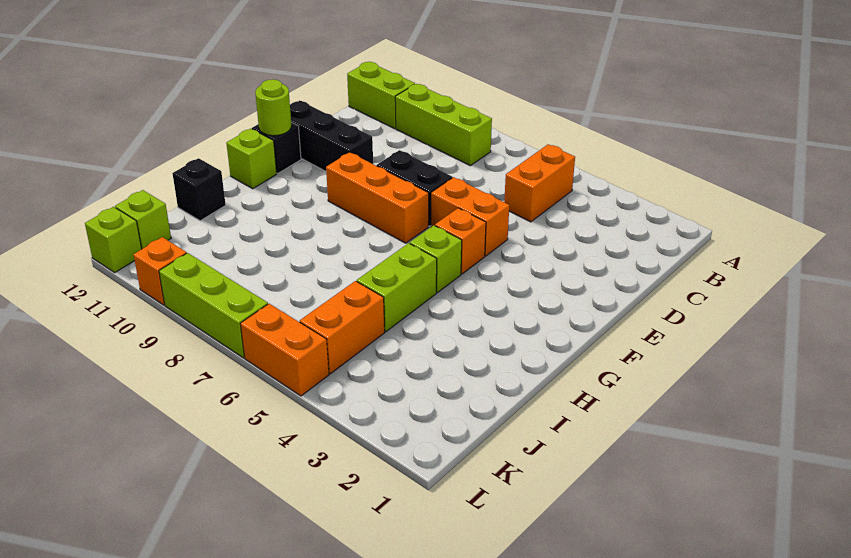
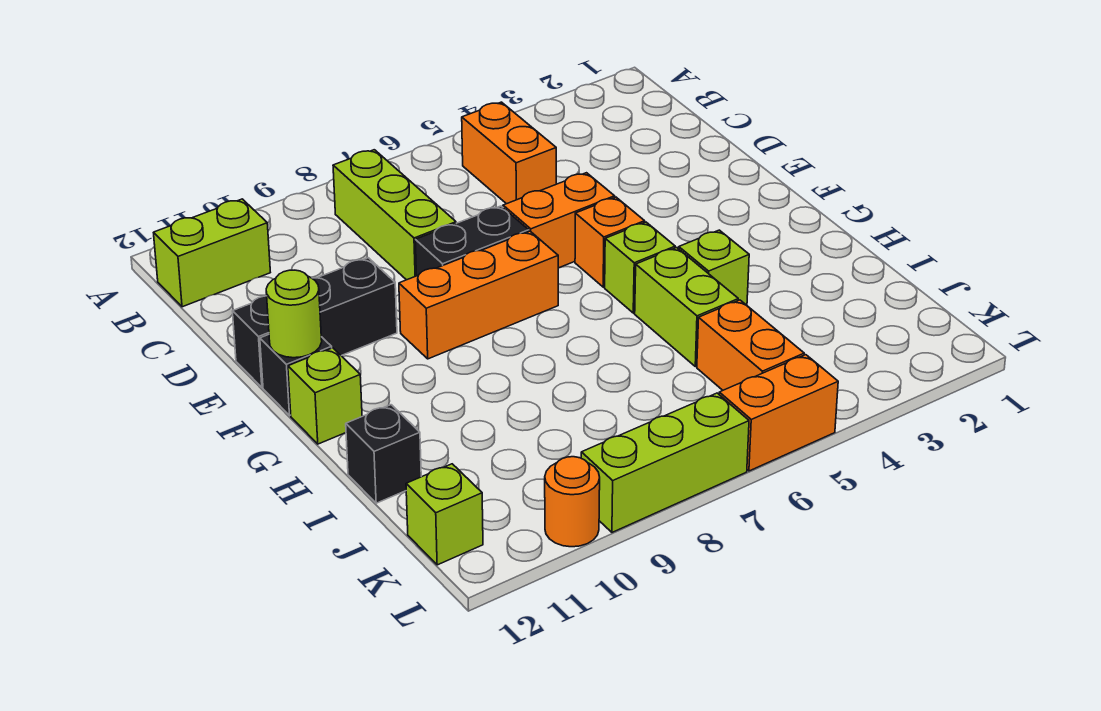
lime brick B8:B10 level 1 -> lime brick B8:D8 level 1
orange brick L10 level 1 -> orange round brick L10 level 1
lime brick L12 level 1 -> lime brick H4 level 1

